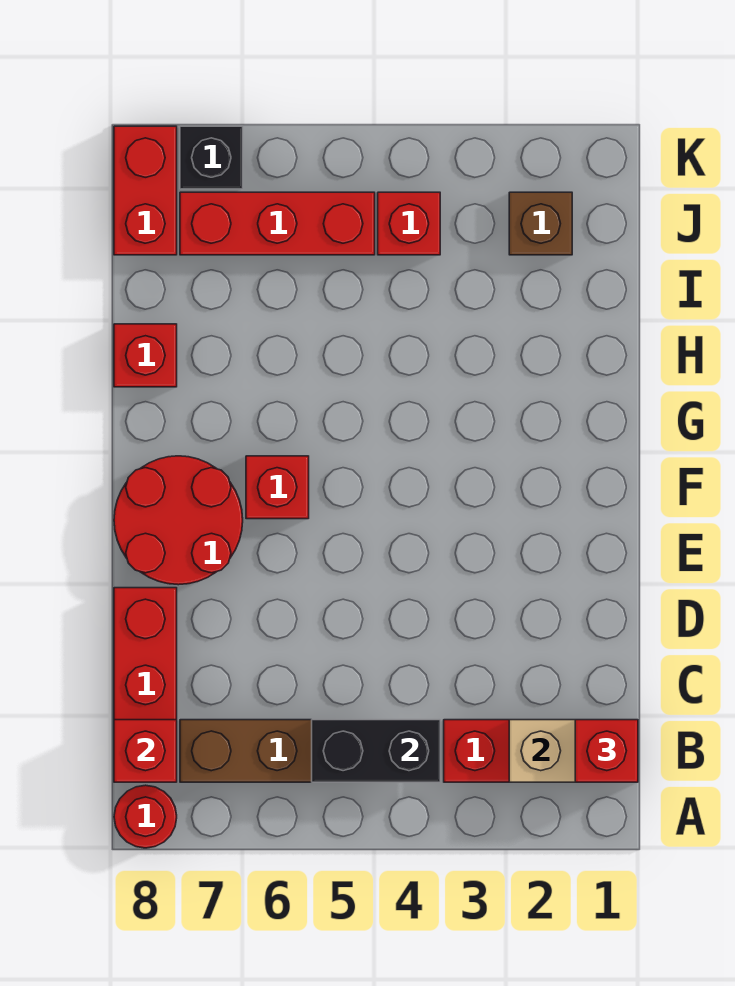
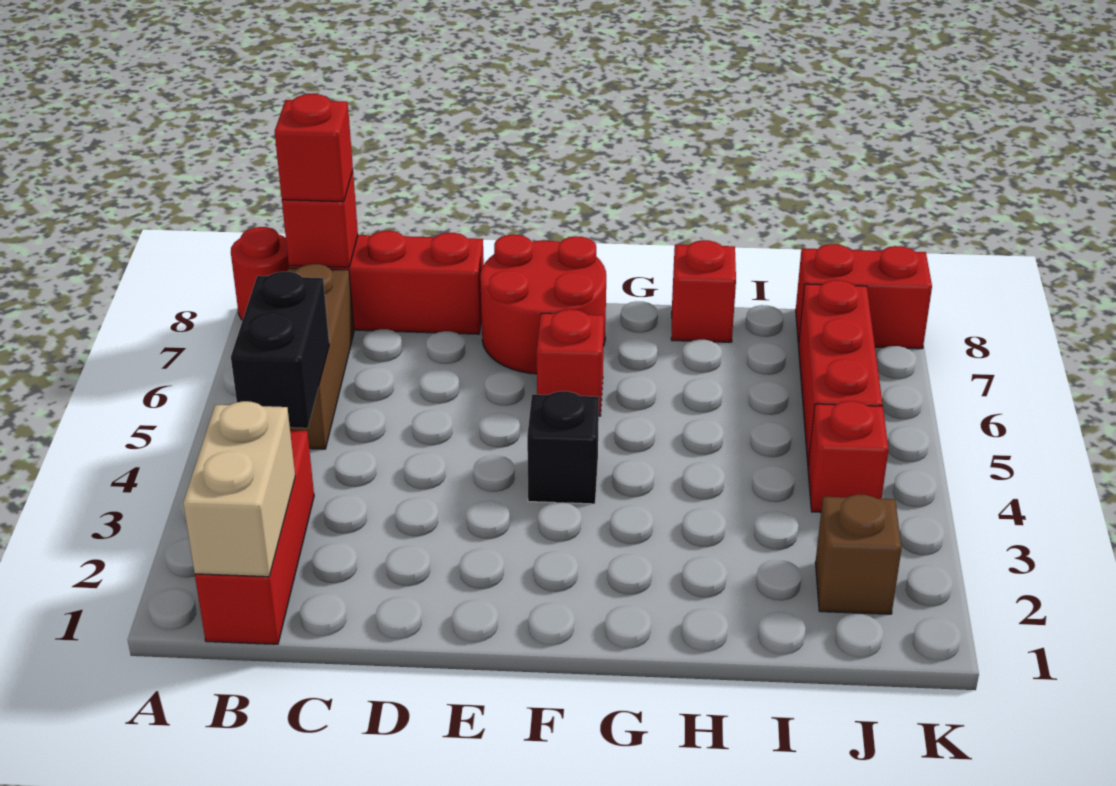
red brick B1 level 3 -> red brick B8 level 3
black brick K7 level 1 -> black brick F4 level 1

